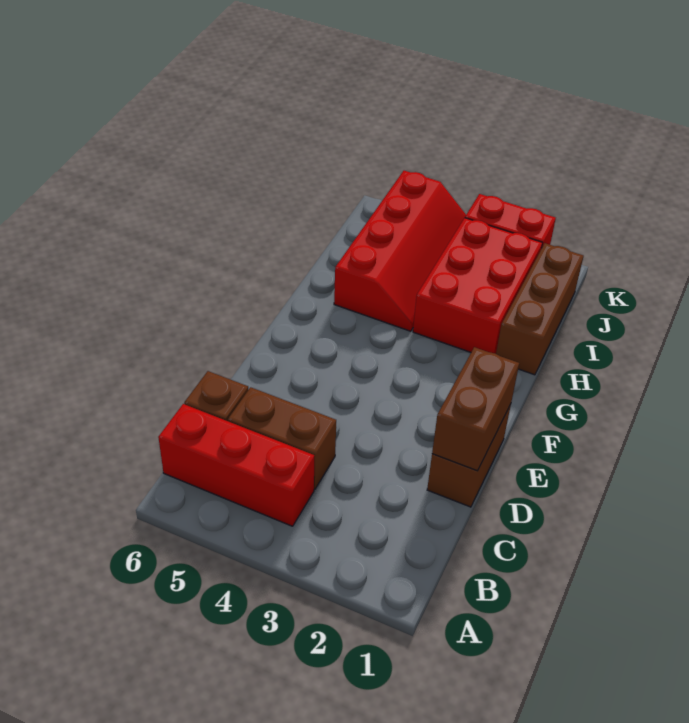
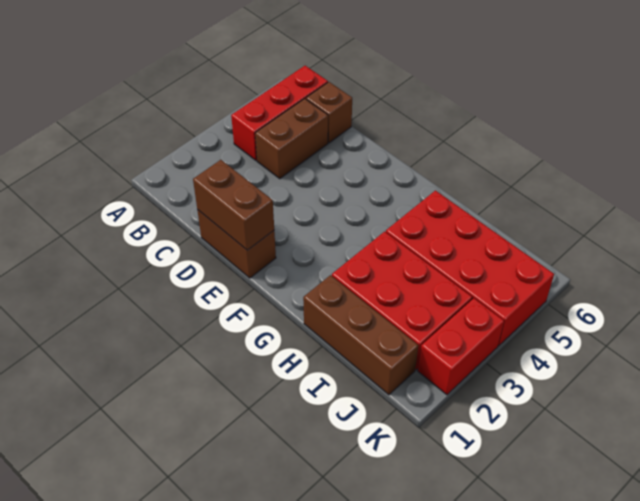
red slope H4:K5 level 1 top 5 -> red brick H4:K5 level 1

